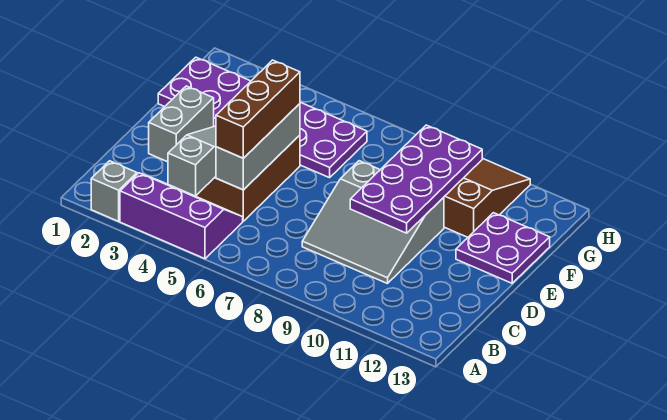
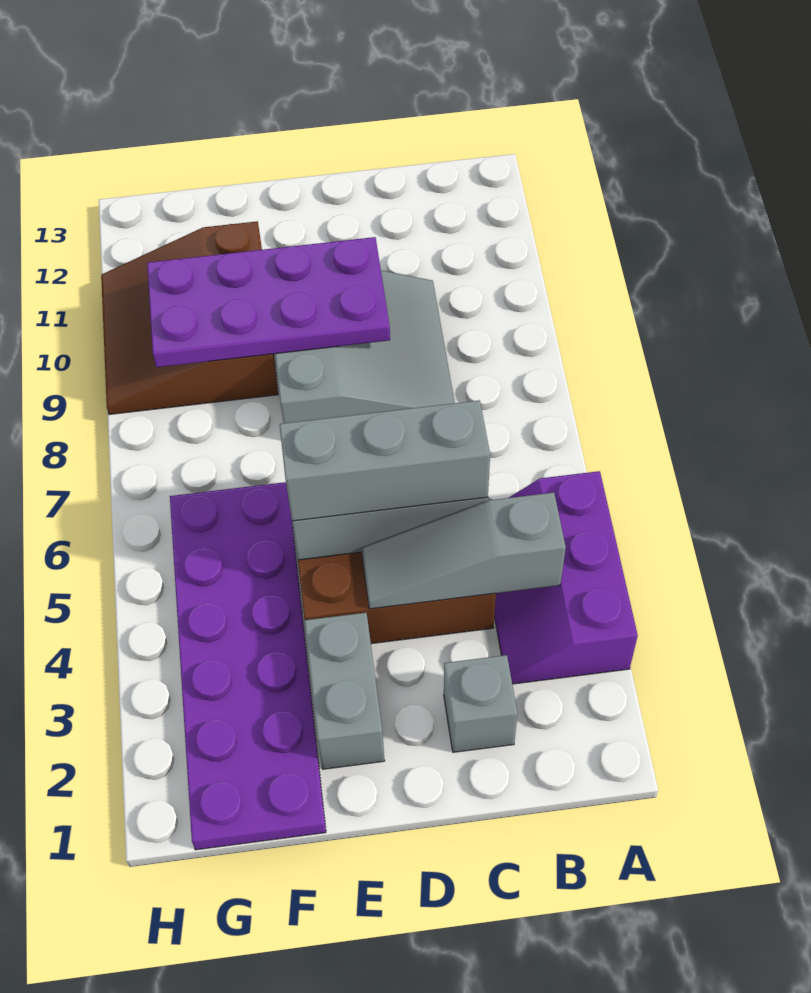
grey brick A2 level 1 -> grey brick C2 level 1
brown brick C5:E5 level 3 -> grey brick C5:E5 level 3
grey brick D2:E2 level 1 -> grey brick E2:E3 level 1
purple plate E12:F13 level 1 -> none

